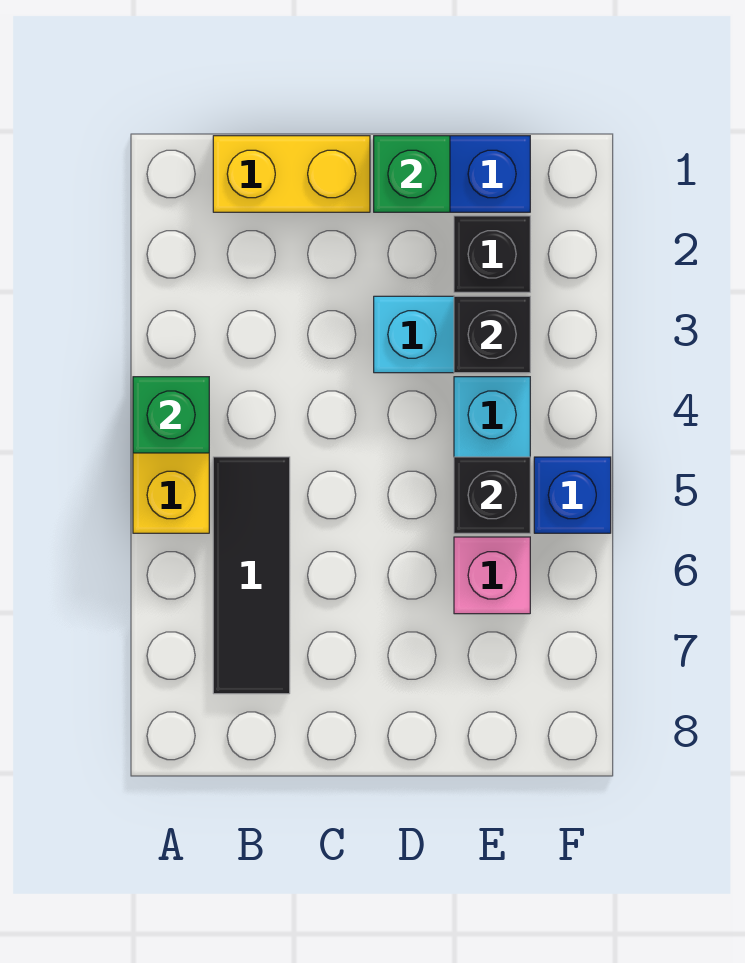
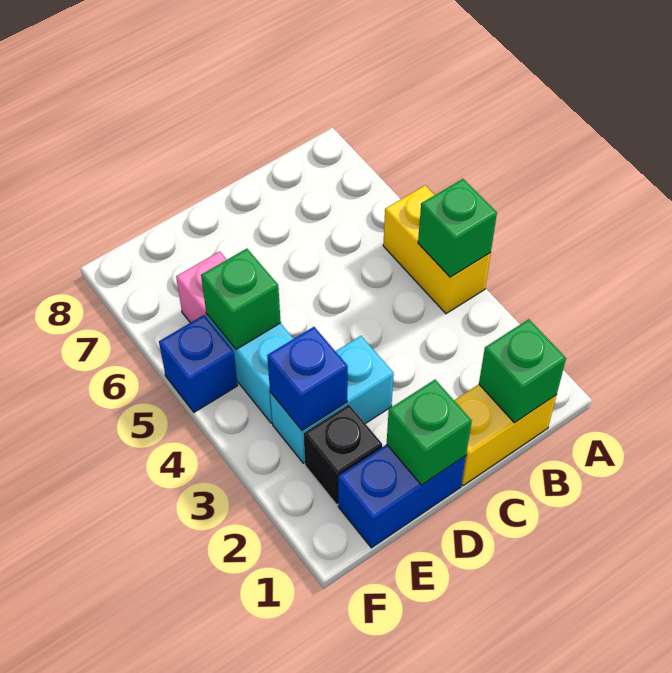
none -> green brick B1 level 2
black tile B5:B7 level 1 -> none
black brick E3 level 2 -> blue brick E3 level 2
black brick E5 level 2 -> green brick E5 level 2

